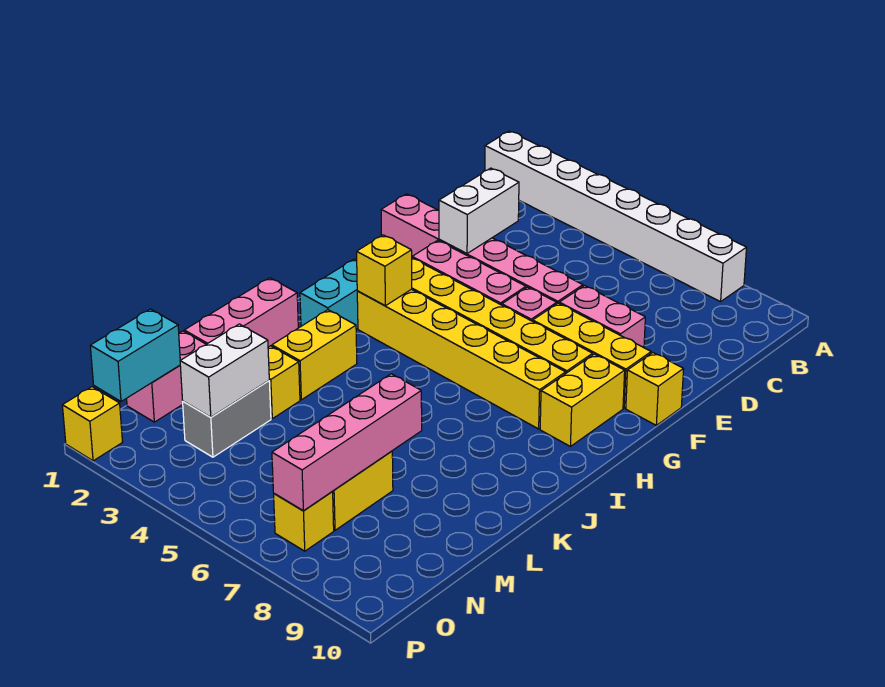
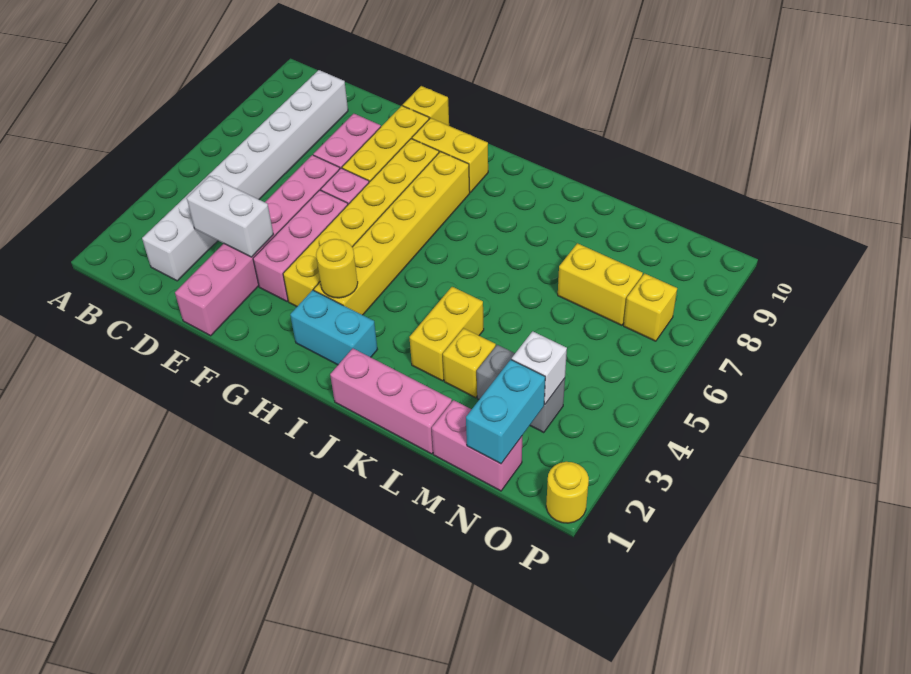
white brick A1:A8 level 1 -> white brick C2:C9 level 1
yellow brick H3 level 2 -> yellow round brick H3 level 2
yellow brick J3:K3 level 1 -> yellow brick K3:K4 level 1
pink brick L7:O7 level 2 -> none
white brick M3:N3 level 2 -> white brick N3 level 2
cyan brick N1:O1 level 2 -> cyan brick N1:N2 level 2
yellow brick P1 level 1 -> yellow round brick P1 level 1

